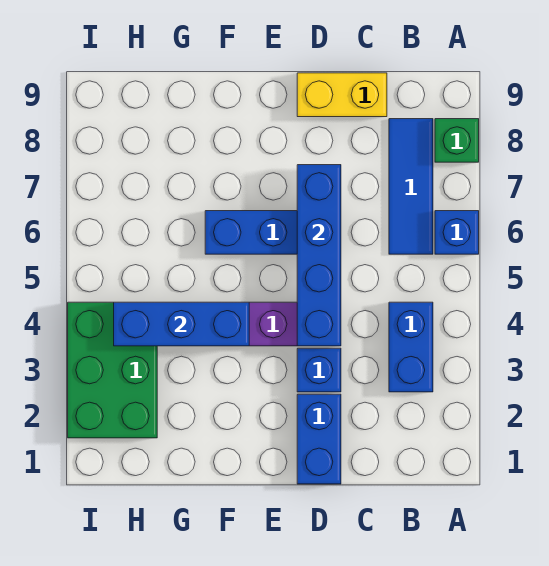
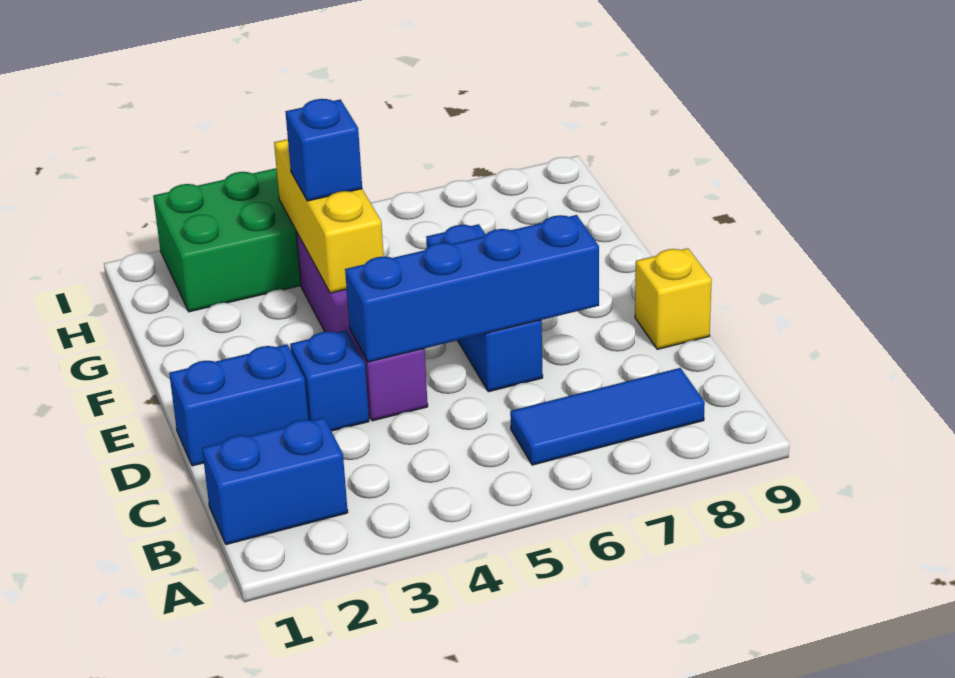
blue brick A6 level 1 -> blue brick G4 level 3
green brick A8 level 1 -> none
blue brick B3:B4 level 1 -> blue brick B1:B2 level 1
yellow brick C9:D9 level 1 -> yellow brick D9 level 1
blue brick F4:H4 level 2 -> yellow brick F4:H4 level 2

